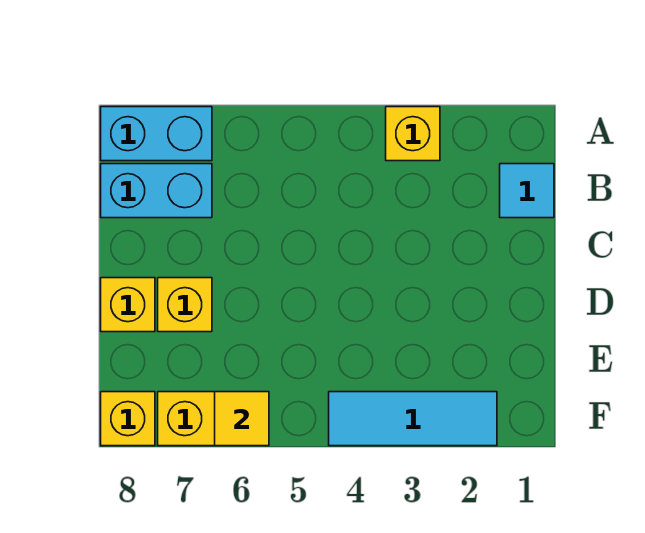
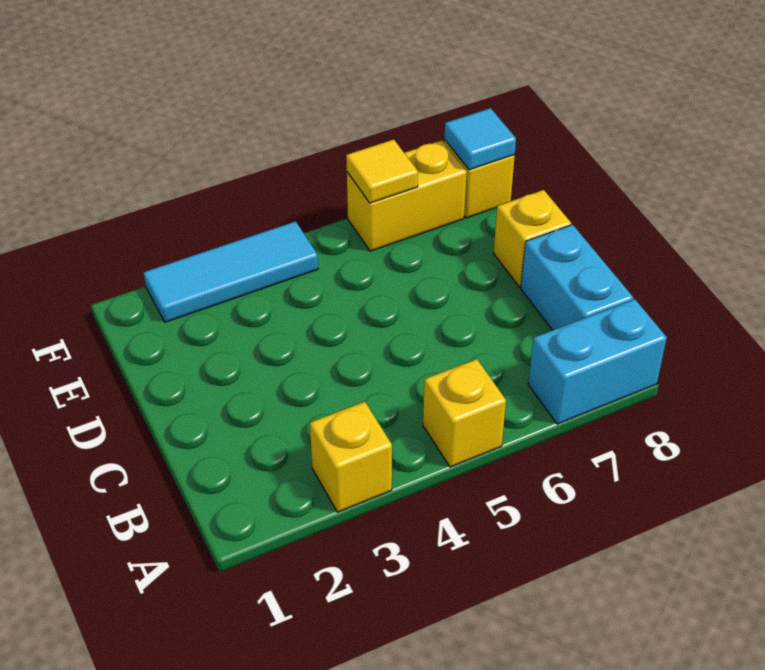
cyan tile B1 level 1 -> cyan tile F8 level 2
cyan brick B7:B8 level 1 -> cyan brick B8:C8 level 1
yellow brick D7 level 1 -> yellow brick A5 level 1

